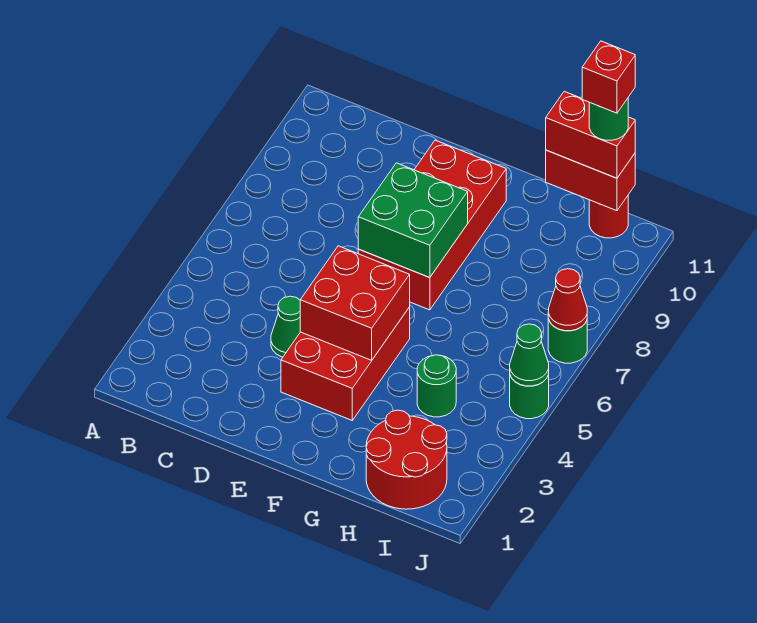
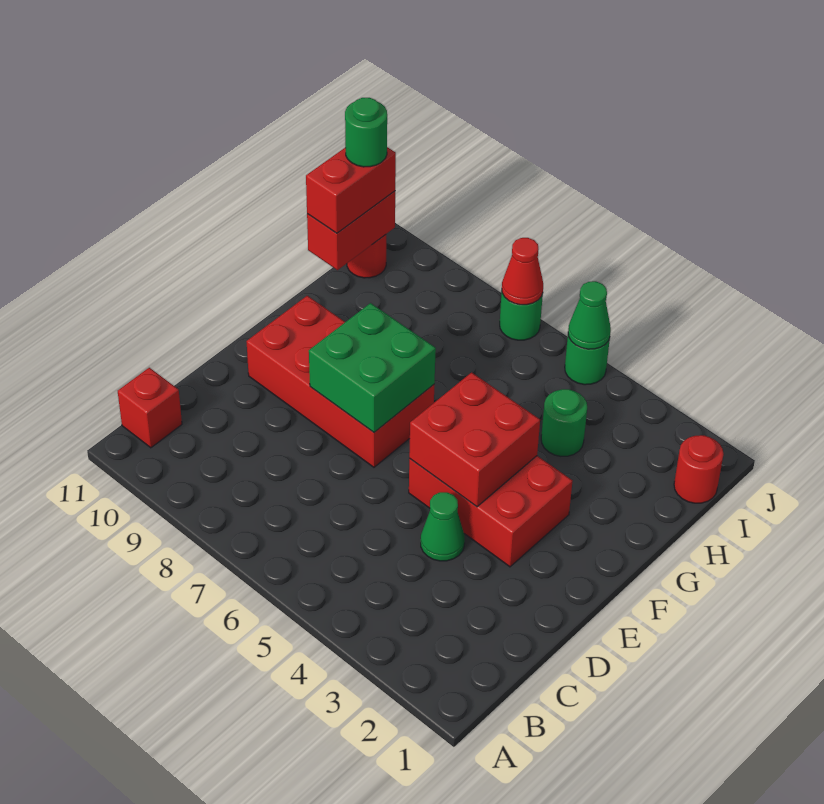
red round brick H1:I2 level 1 -> red round brick I1 level 1
red brick I11 level 5 -> red brick B11 level 1

